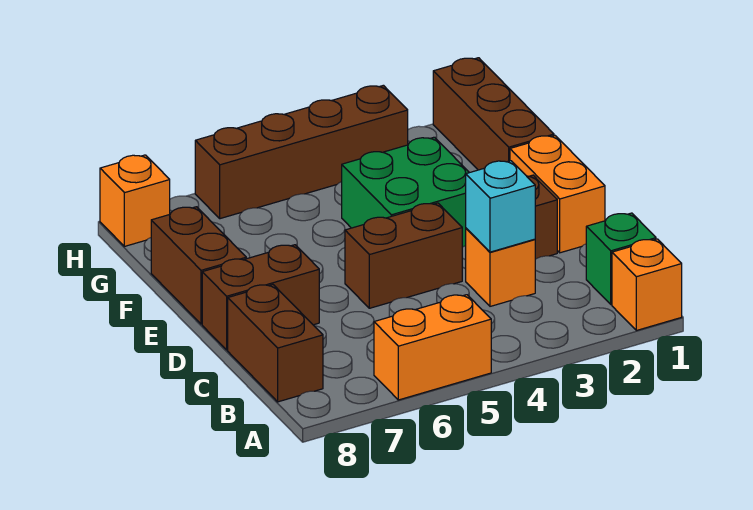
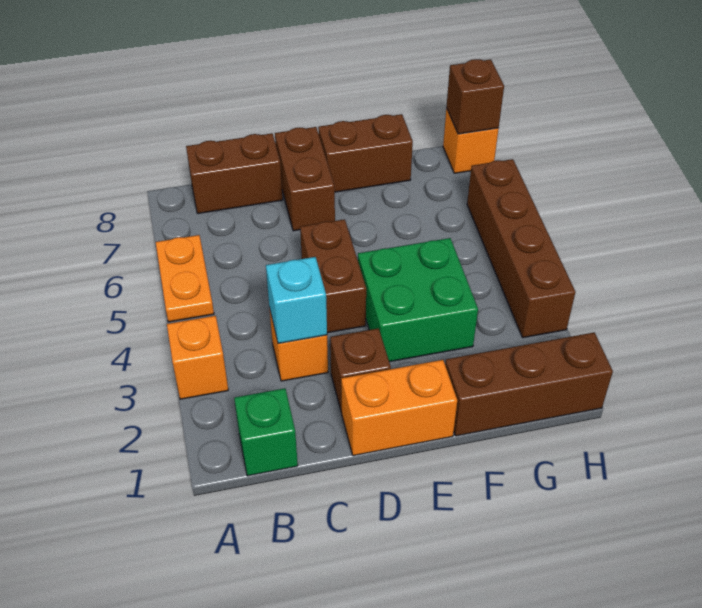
orange brick A1 level 1 -> orange brick A3 level 1
orange brick A5:A6 level 1 -> orange plate A5:A6 level 1
none -> brown brick H8 level 2

